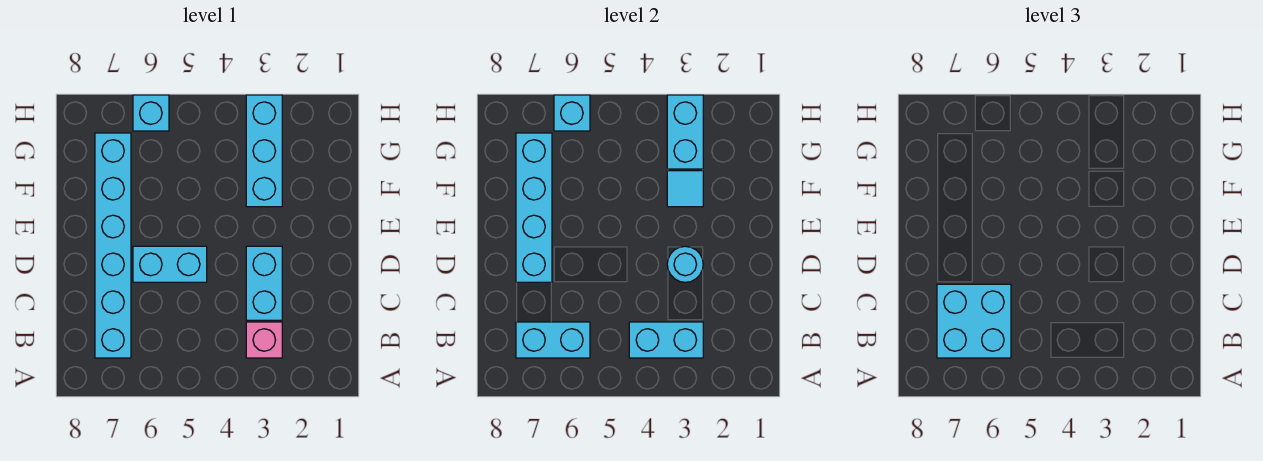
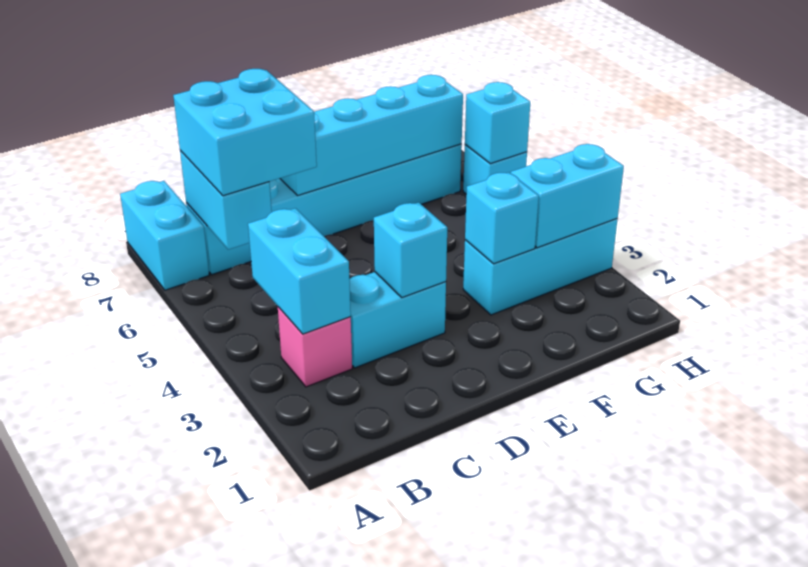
cyan round brick D3 level 2 -> cyan brick D3 level 2
cyan brick D5:D6 level 1 -> cyan brick A7:A8 level 1
cyan tile F3 level 2 -> cyan brick F3 level 2

